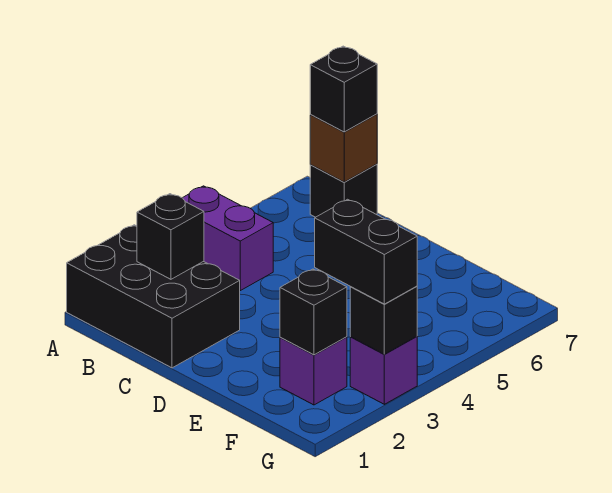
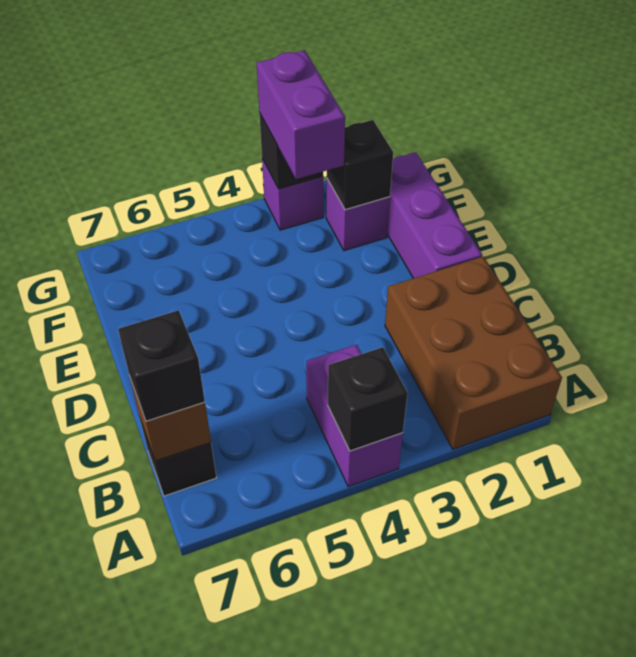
black brick A1:C2 level 1 -> brown brick A1:C2 level 1
black brick B2 level 2 -> black brick A4 level 2
none -> purple brick D1:F1 level 1
black brick F3:G3 level 3 -> purple brick F3:G3 level 3

